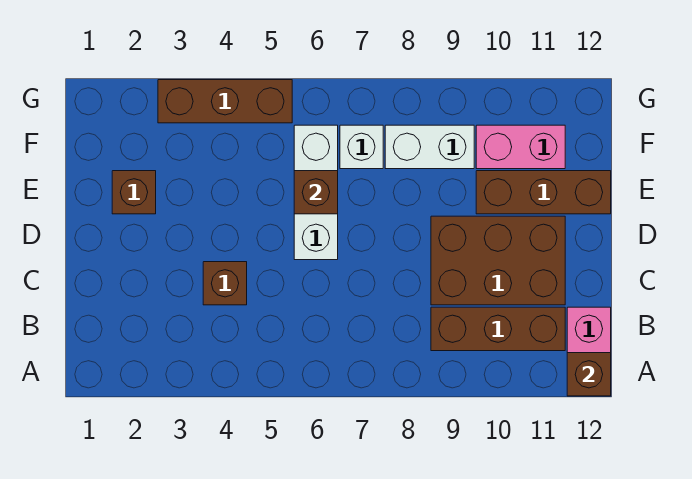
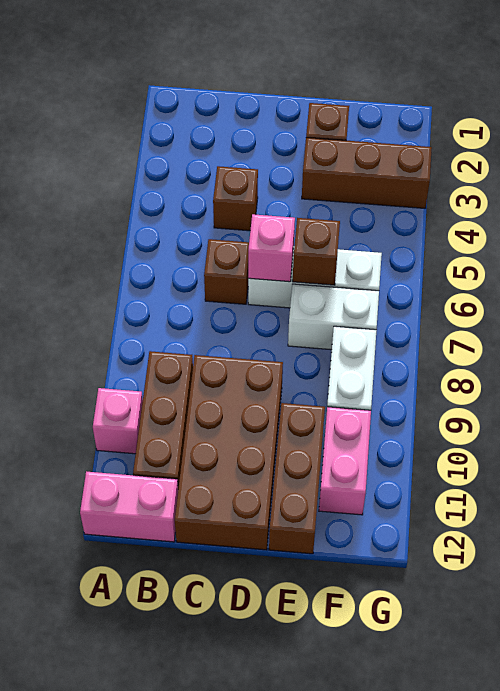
none -> pink brick A10 level 1
brown brick A12 level 2 -> brown brick C6 level 1
brown brick C9:D11 level 1 -> brown brick C9:D12 level 1
none -> pink brick D6 level 2
white brick F7 level 1 -> white brick E7:F7 level 1
brown brick G3:G5 level 1 -> brown brick E3:G3 level 1

